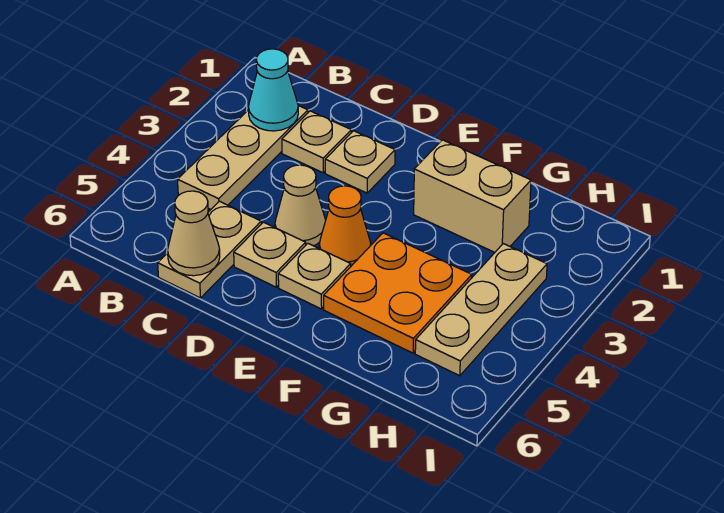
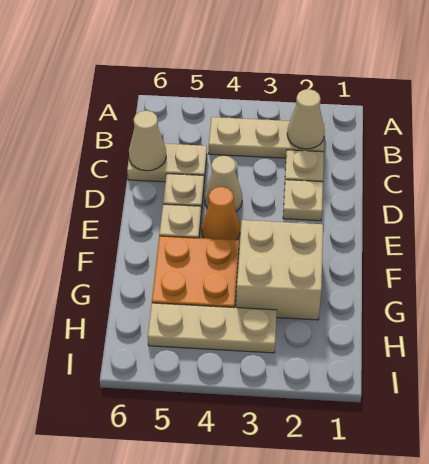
cyan cone B2 level 2 -> tan cone B2 level 2
tan brick F2:G2 level 1 -> tan brick F2:G3 level 1

